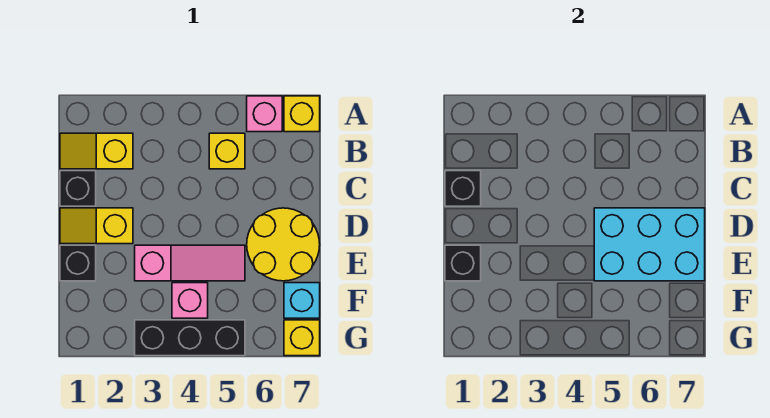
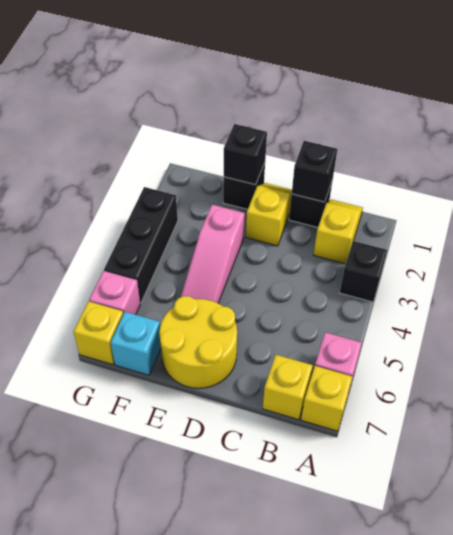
none -> black brick A3 level 1
yellow brick B5 level 1 -> yellow brick B7 level 1
cyan brick D5:E7 level 2 -> none
pink brick F4 level 1 -> pink brick G6 level 1

